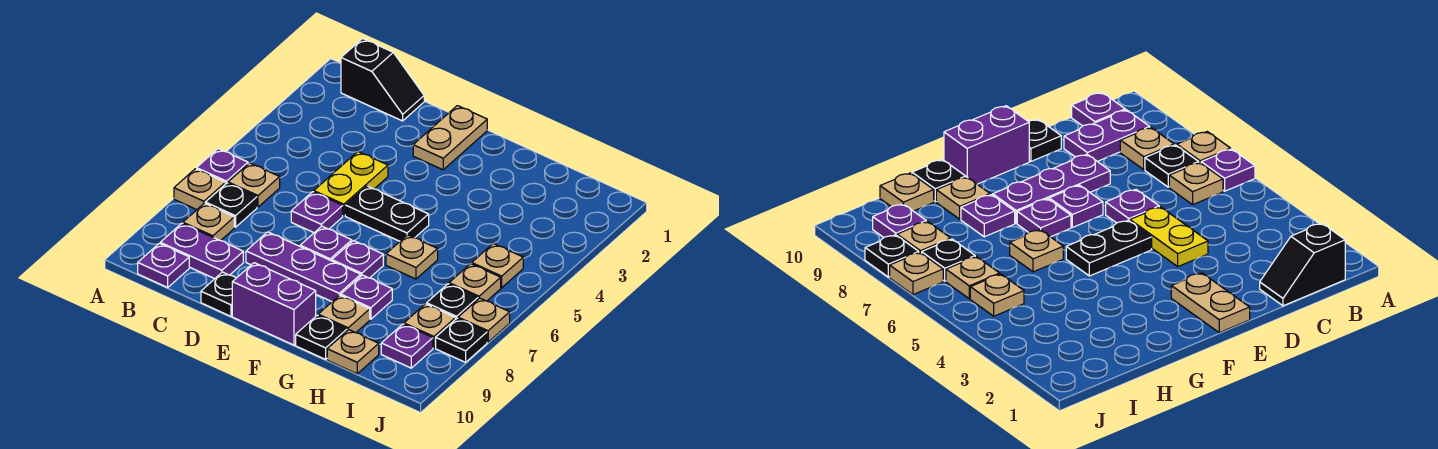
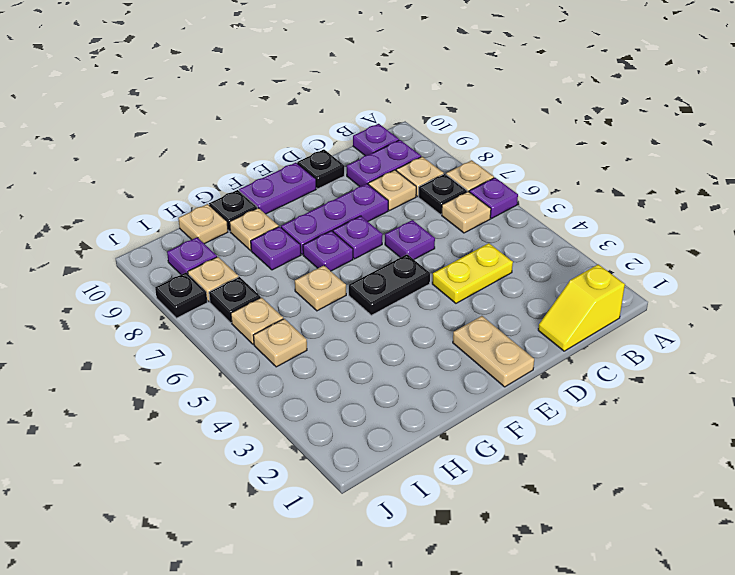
black slope B1:C1 level 1 top B -> yellow slope B1:C1 level 1 top B
yellow plate D4:D5 level 1 -> yellow plate C4:D4 level 1
purple brick E10:F10 level 1 -> purple plate E10:F10 level 1
tan plate J7 level 1 -> tan plate C8 level 1

